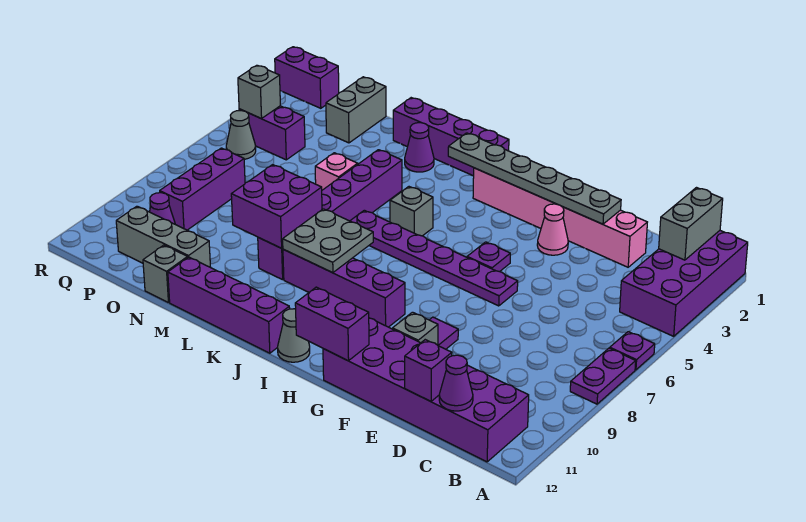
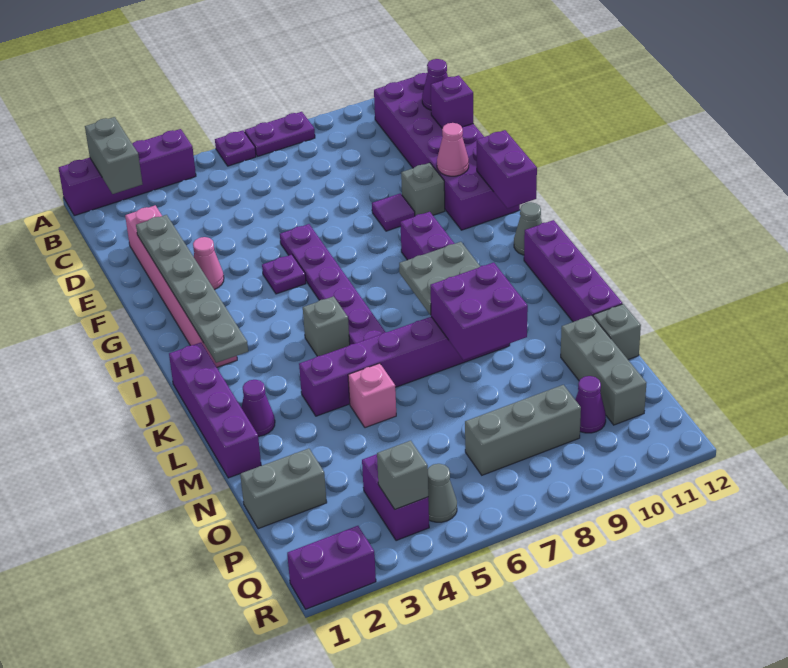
purple brick A1:B4 level 1 -> purple brick A1:A4 level 1
grey brick B1:B2 level 2 -> grey brick A2:B2 level 2
none -> pink cone F11 level 2
purple brick P7:P9 level 1 -> grey brick P7:P9 level 1
purple brick Q1:R1 level 1 -> purple brick R1:R2 level 1

